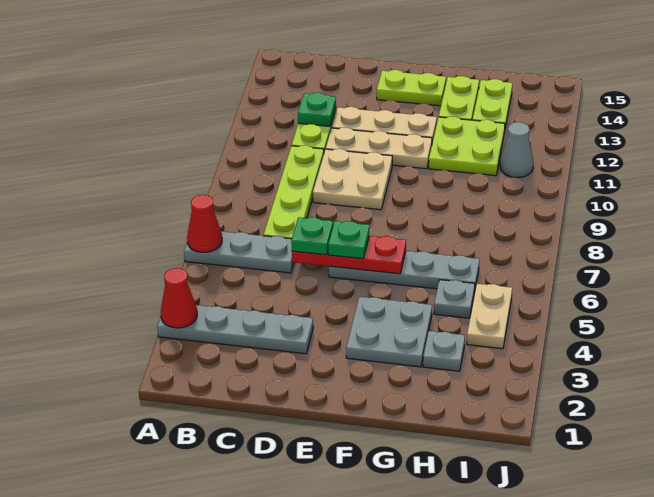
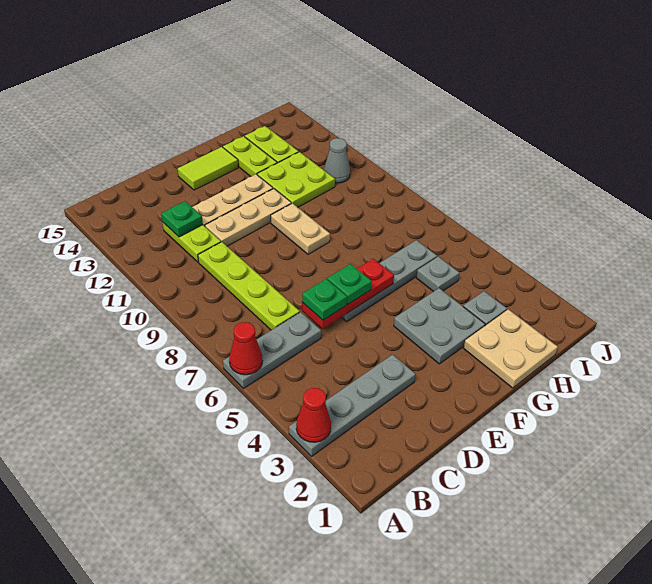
tan plate D9:E10 level 1 -> tan plate G1:H2 level 1
lime plate E14:F14 level 1 -> lime tile E14:F14 level 1
tan plate I4:I5 level 1 -> tan plate F9:F10 level 1

